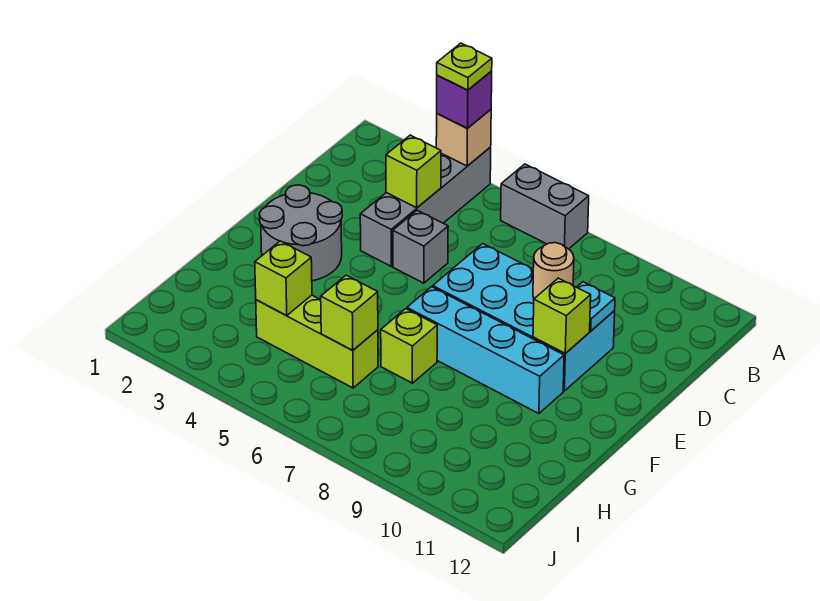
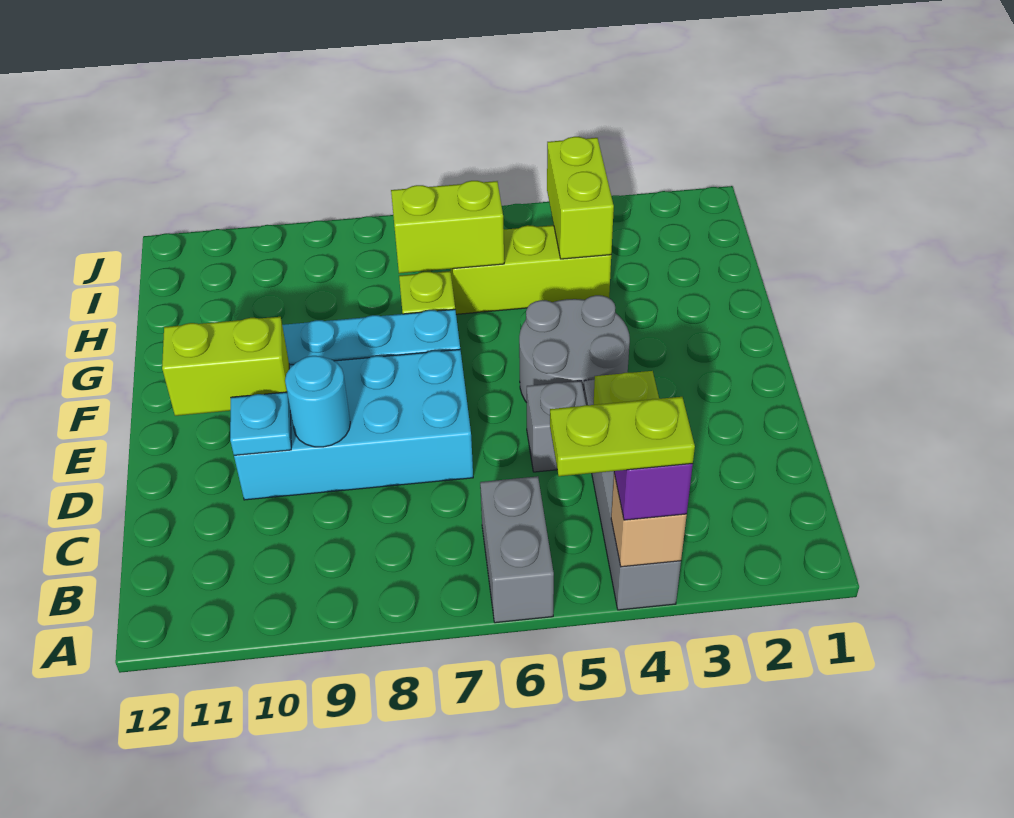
lime plate A4 level 4 -> lime plate A4:A5 level 4
grey brick A6:A7 level 1 -> grey brick A6:B6 level 1
tan round brick D9 level 2 -> cyan round brick D9 level 2
grey round brick E2:F3 level 1 -> grey round brick E4:F5 level 1
lime brick E10 level 2 -> lime brick E10:E11 level 2
lime brick H4 level 2 -> lime brick H4:I4 level 2
lime brick H6 level 2 -> lime brick H6:H7 level 2

